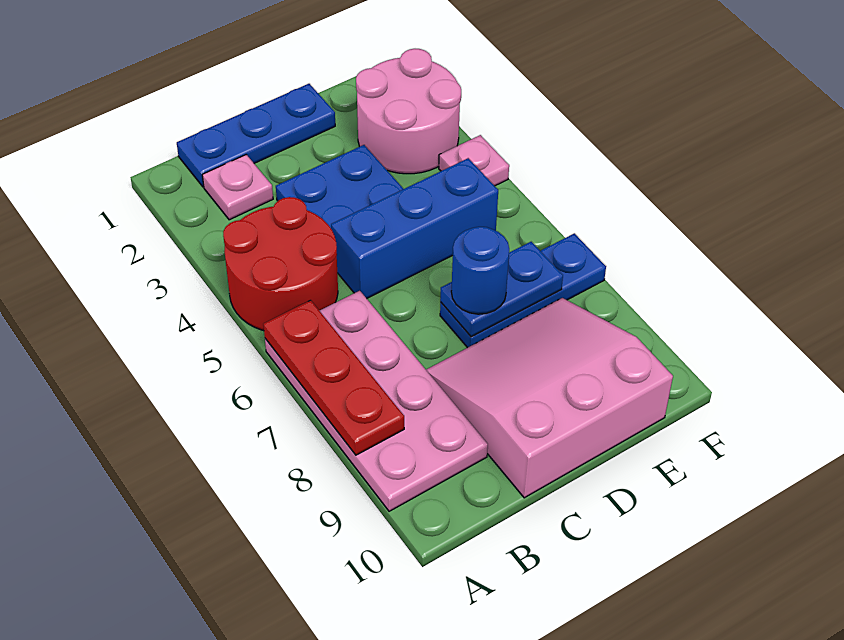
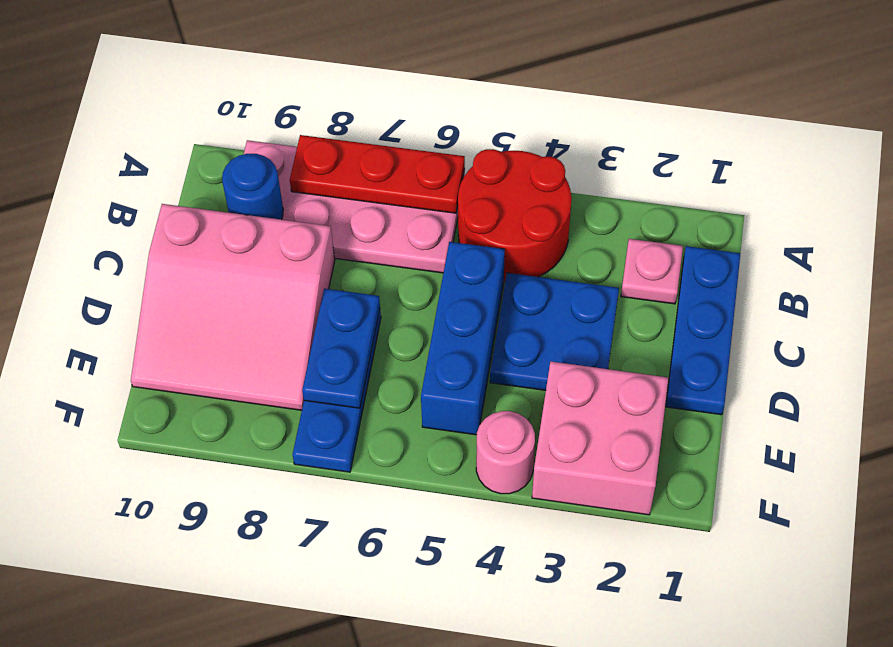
pink slope C8:E10 level 1 top 10 -> pink slope C8:E10 level 1 top C
blue round brick D7 level 3 -> blue round brick B9 level 2
pink round brick E2:F3 level 1 -> pink brick E2:F3 level 1
pink plate F4 level 1 -> pink round brick F4 level 1

